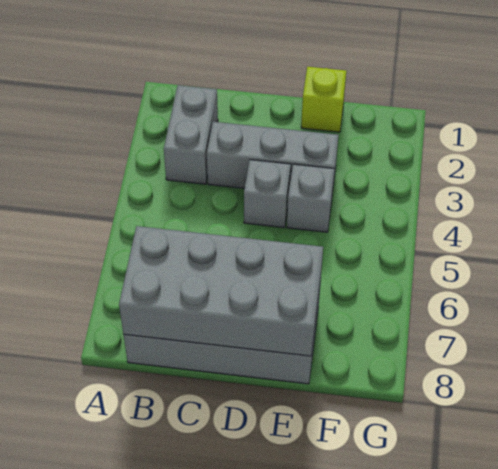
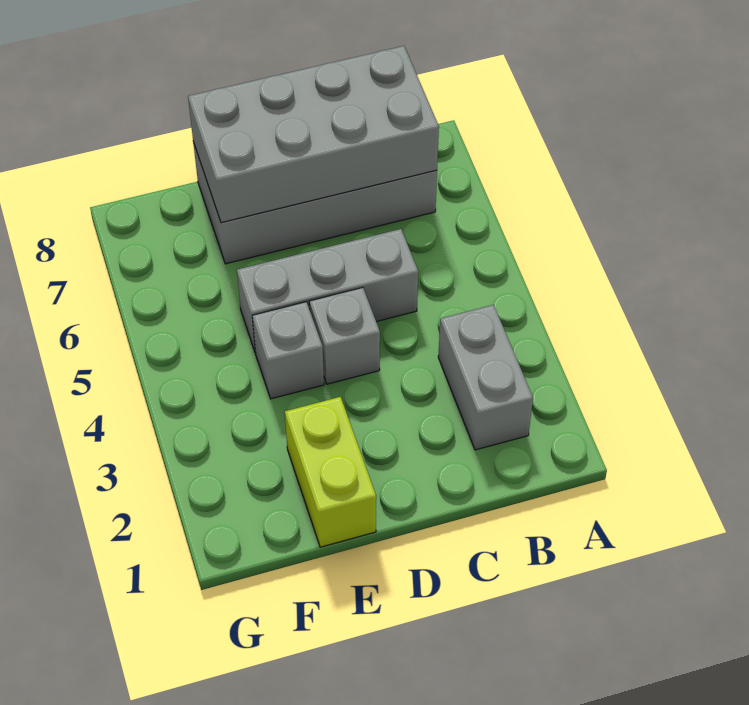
grey brick C3:E3 level 1 -> grey brick C5:E5 level 1
lime brick E1 level 1 -> lime brick E1:E2 level 1

